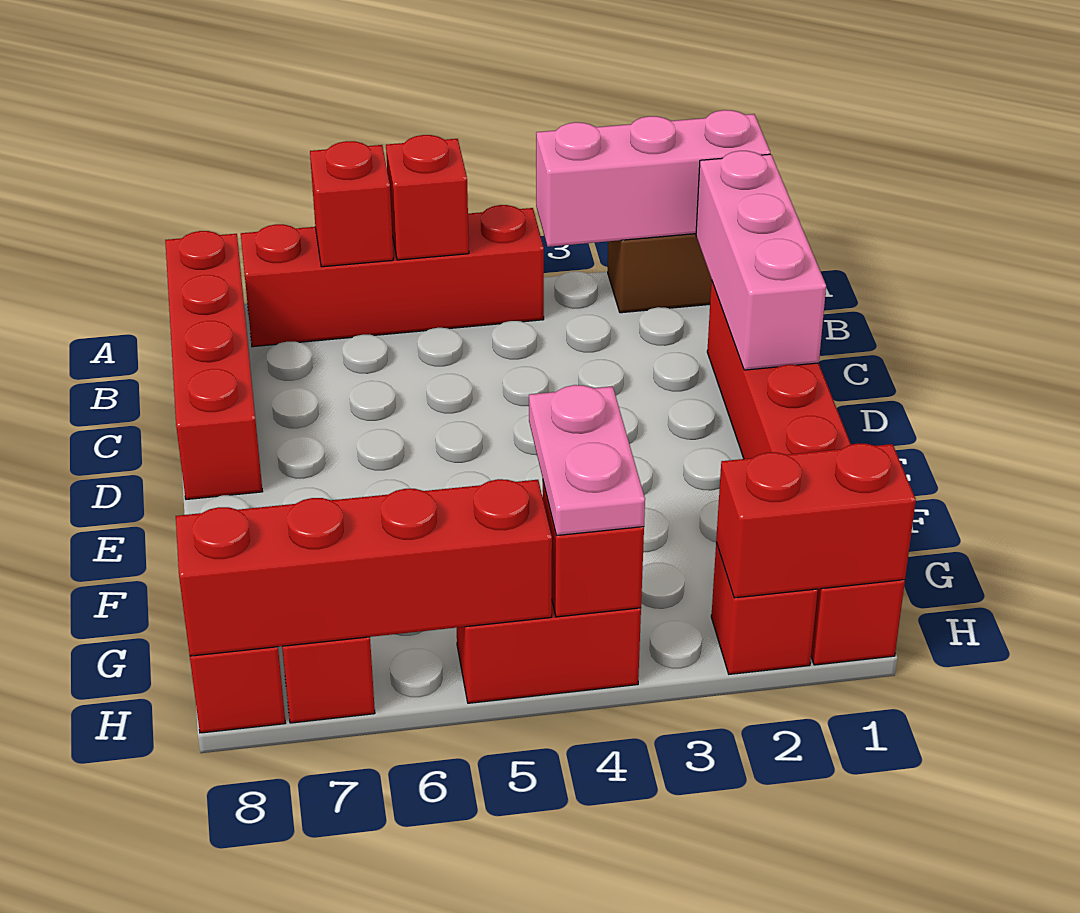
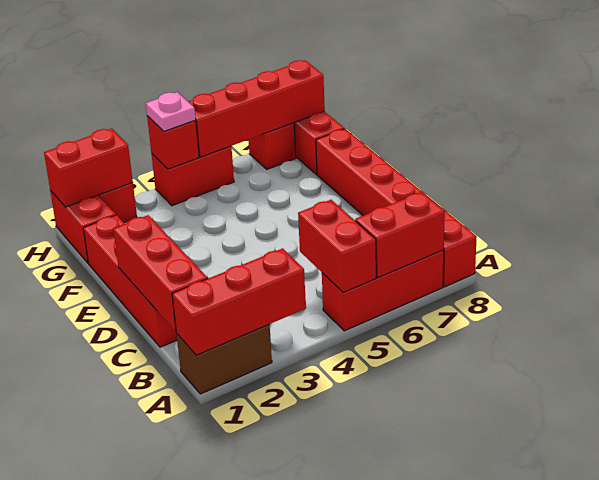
pink brick A1:A3 level 2 -> red brick A1:A3 level 2
red brick A4:A7 level 1 -> red brick A5:A7 level 1
red brick A5 level 2 -> red brick A5:B5 level 2
red brick A6 level 2 -> red brick A6:A7 level 2
red brick A8:D8 level 1 -> red brick A8:F8 level 1
pink brick B1:D1 level 2 -> red brick B1:D1 level 2
pink plate G4:H4 level 3 -> pink plate H4 level 3

